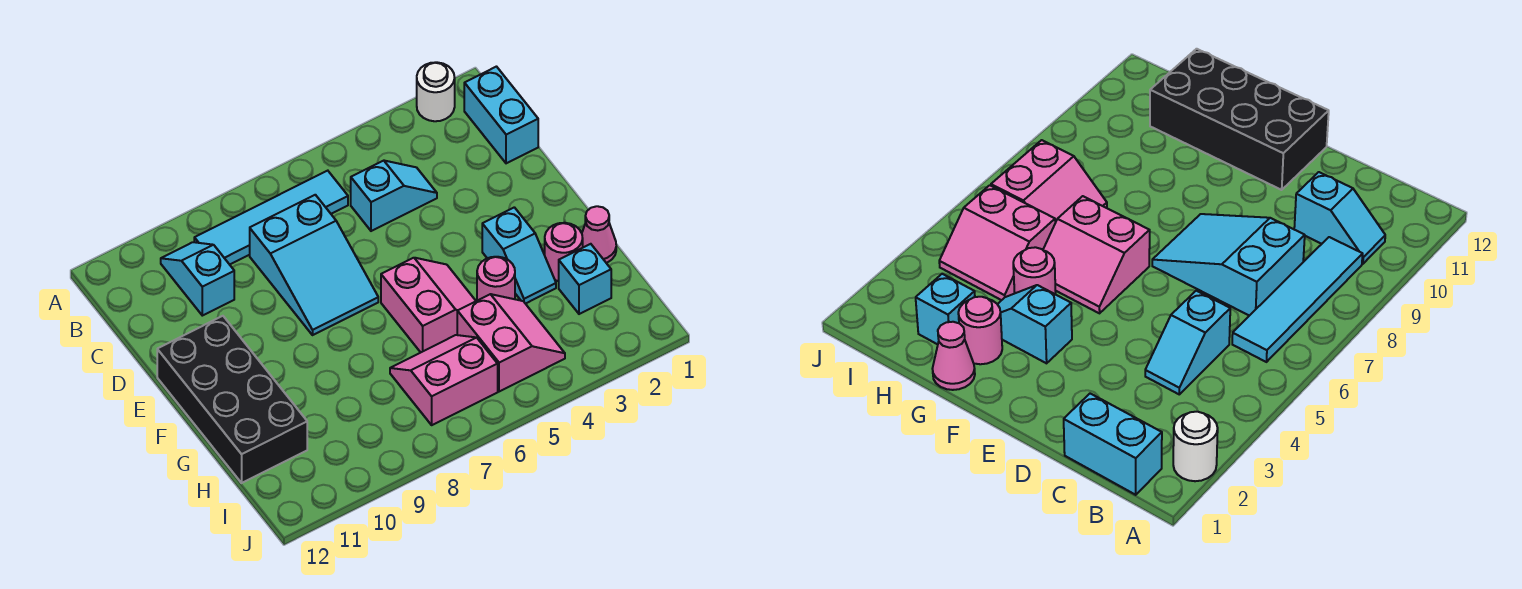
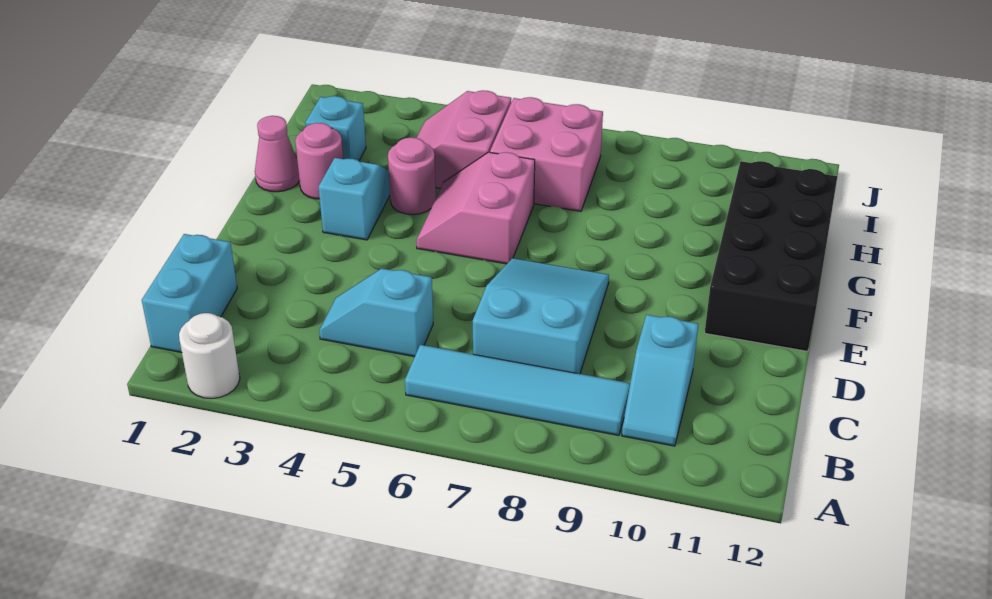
pink slope H6:I7 level 1 top I -> pink brick H6:I7 level 1

